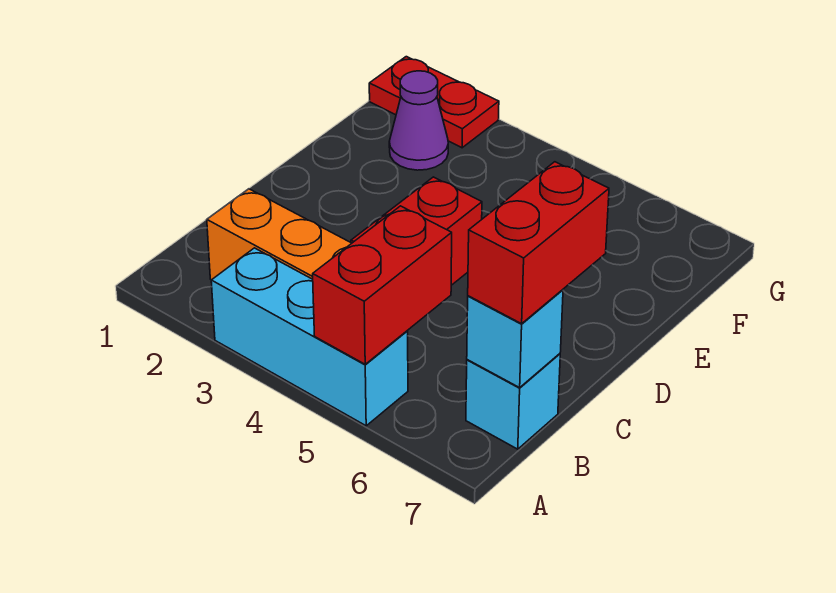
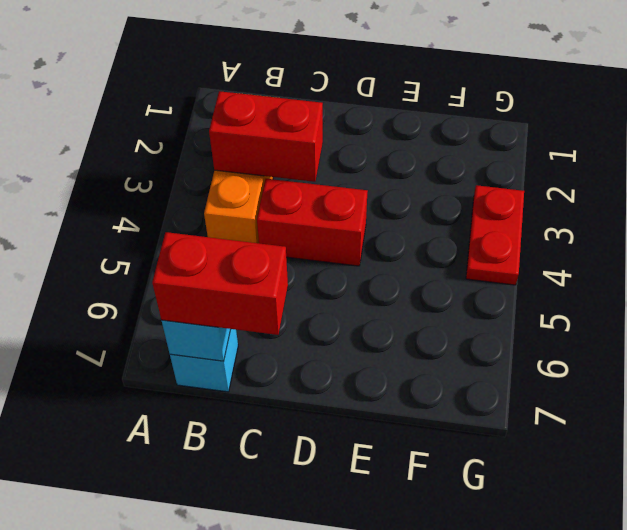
cyan brick A3:A5 level 1 -> none
red brick A5:B5 level 2 -> red brick B3:C3 level 2
purple cone F2 level 1 -> none
red plate G1:G2 level 1 -> red plate G3:G4 level 1

